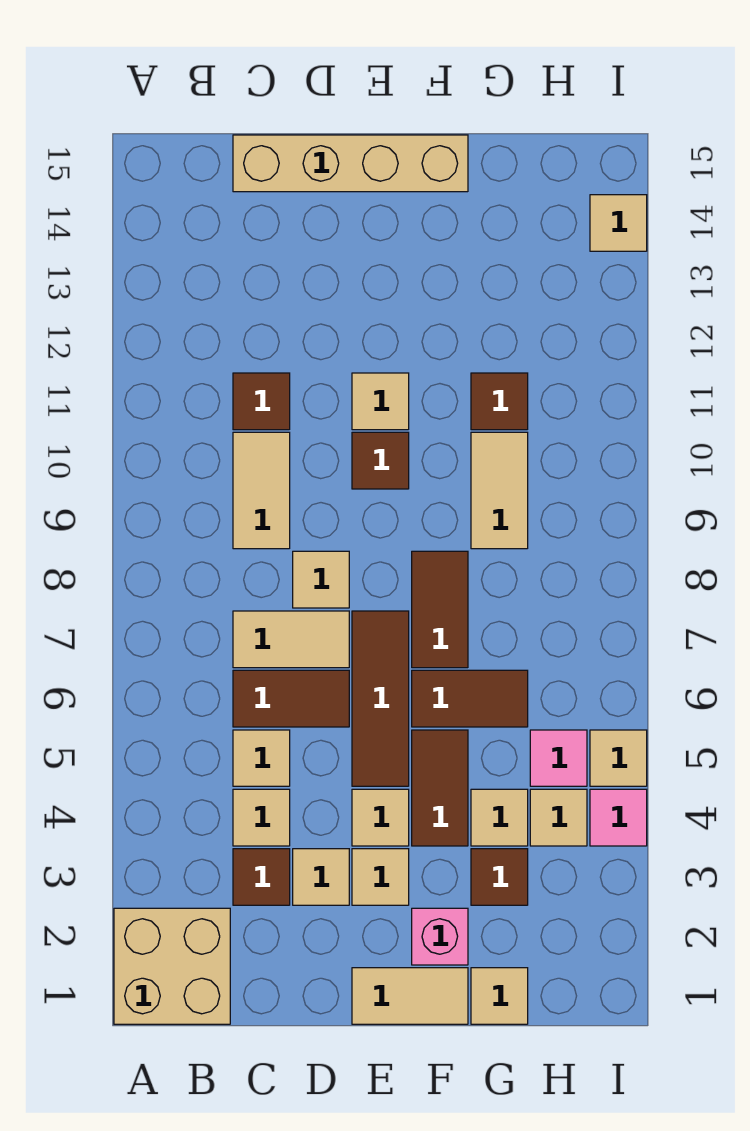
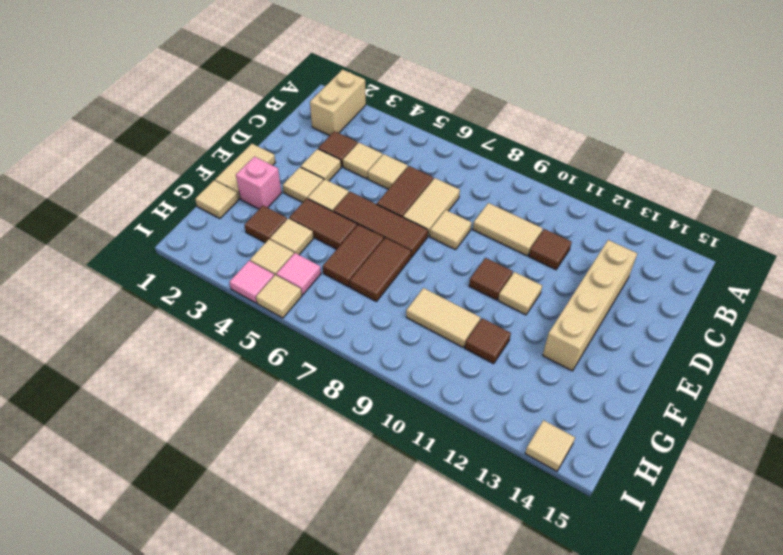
tan brick A1:B2 level 1 -> tan brick A2:B2 level 1
tan brick C15:F15 level 1 -> tan brick C13:F13 level 1
brown tile F7:F8 level 1 -> brown tile F7:G7 level 1

